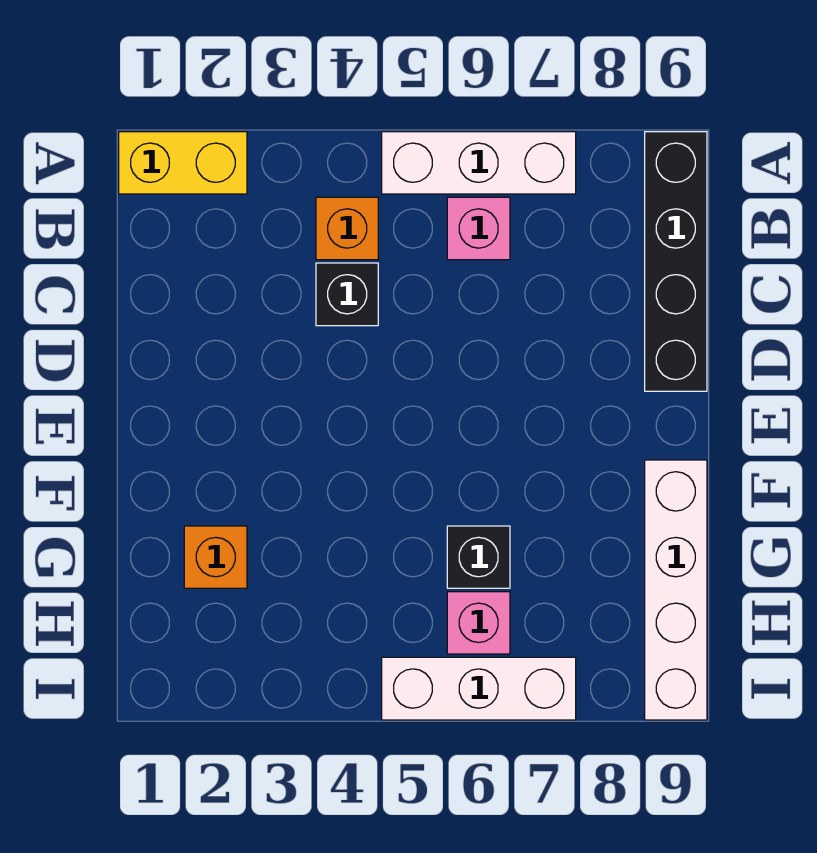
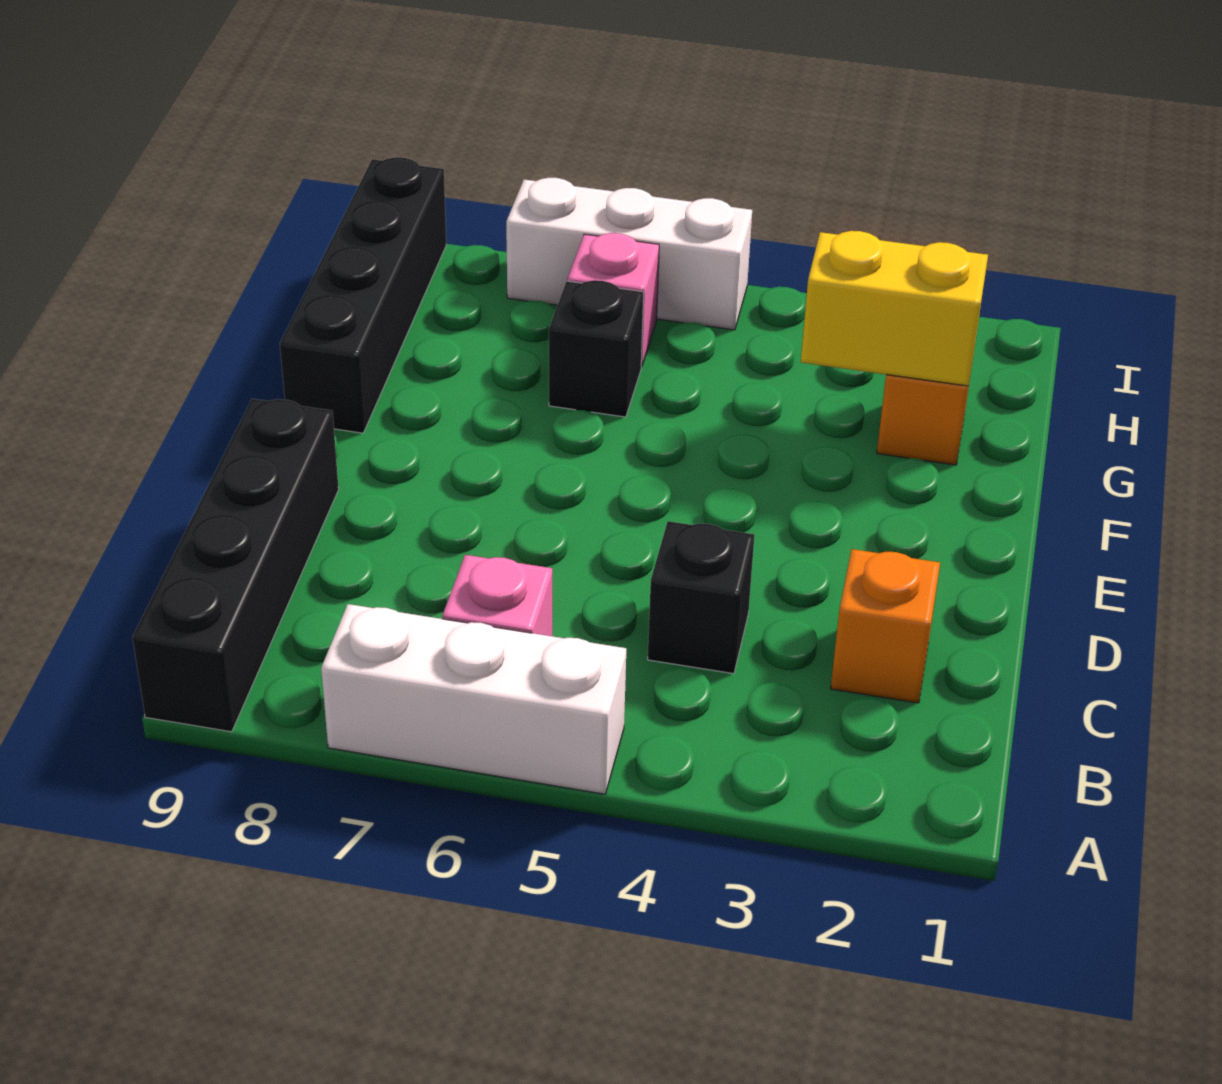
yellow brick A1:A2 level 1 -> yellow brick G2:G3 level 2
orange brick B4 level 1 -> orange brick C2 level 1
white brick F9:I9 level 1 -> black brick F9:I9 level 1

